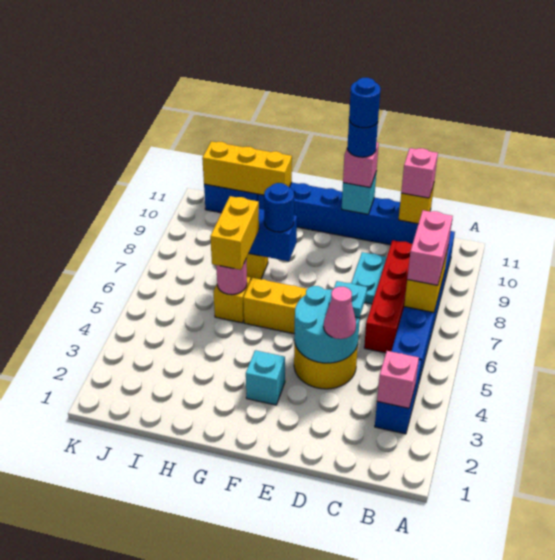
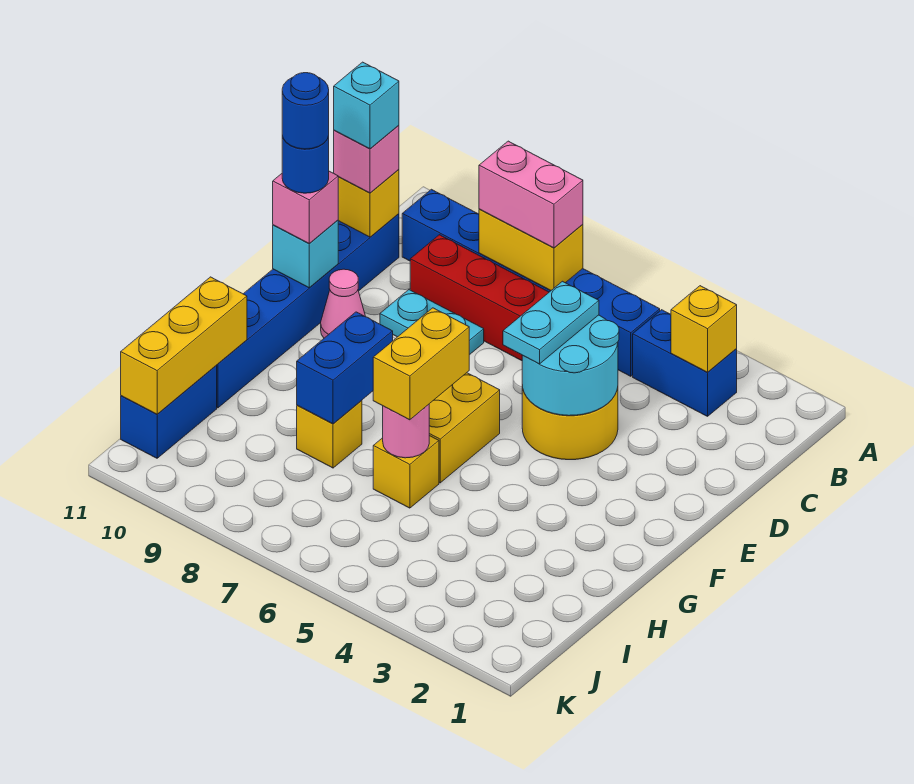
pink brick B3 level 2 -> yellow brick B3 level 2
pink cone D4 level 3 -> pink cone E10 level 1
cyan plate D5 level 3 -> cyan plate D5:E5 level 3
cyan brick F3 level 1 -> cyan brick C11 level 4
blue round brick G8 level 3 -> none
yellow brick H6:H7 level 3 -> yellow brick G6:H6 level 3

